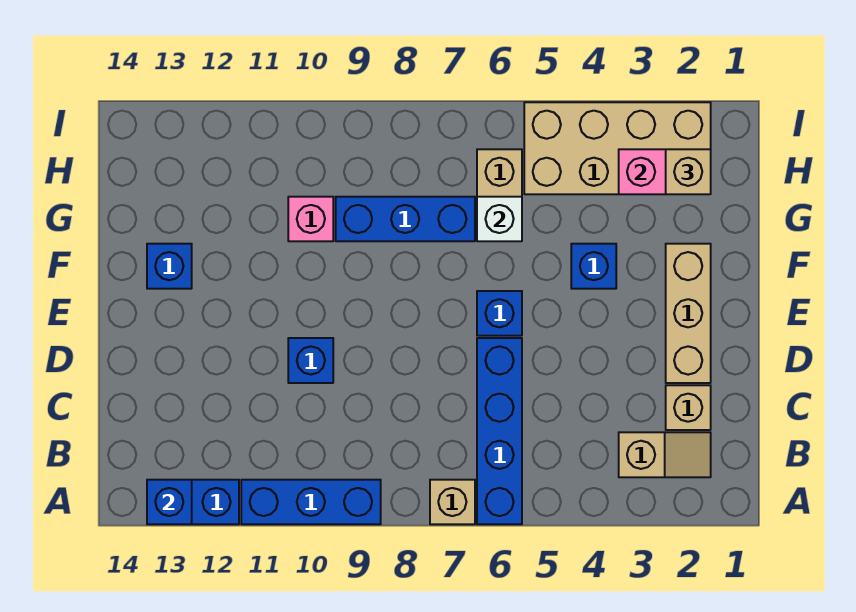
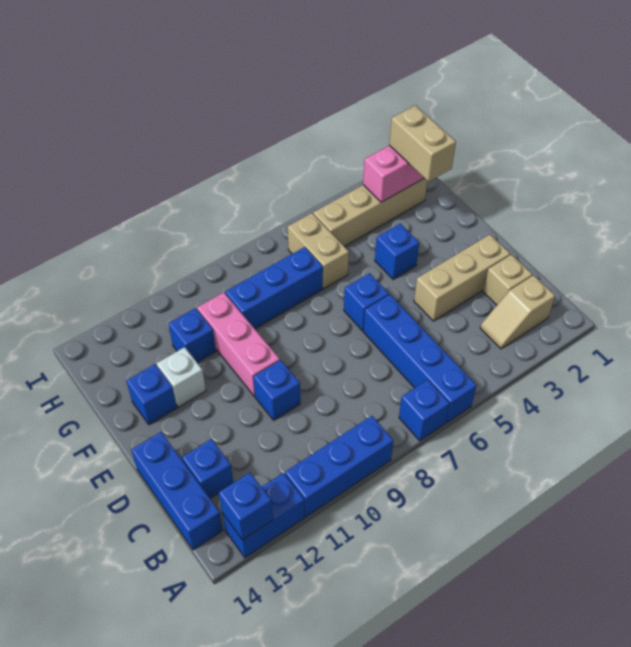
tan brick A7 level 1 -> blue brick A7 level 1
tan slope B2:B3 level 1 top 3 -> tan slope B2:B3 level 1 top 2
none -> blue brick B14:D14 level 1
none -> blue brick C13 level 1
tan brick D2:F2 level 1 -> tan brick D2:D4 level 1
white brick G6 level 2 -> white brick F12 level 1
pink brick G10 level 1 -> pink brick E10:G10 level 1
none -> blue brick G11 level 1
tan brick H2:I5 level 1 -> tan brick H2:H5 level 1
tan brick H2 level 3 -> tan brick G2:H2 level 3

